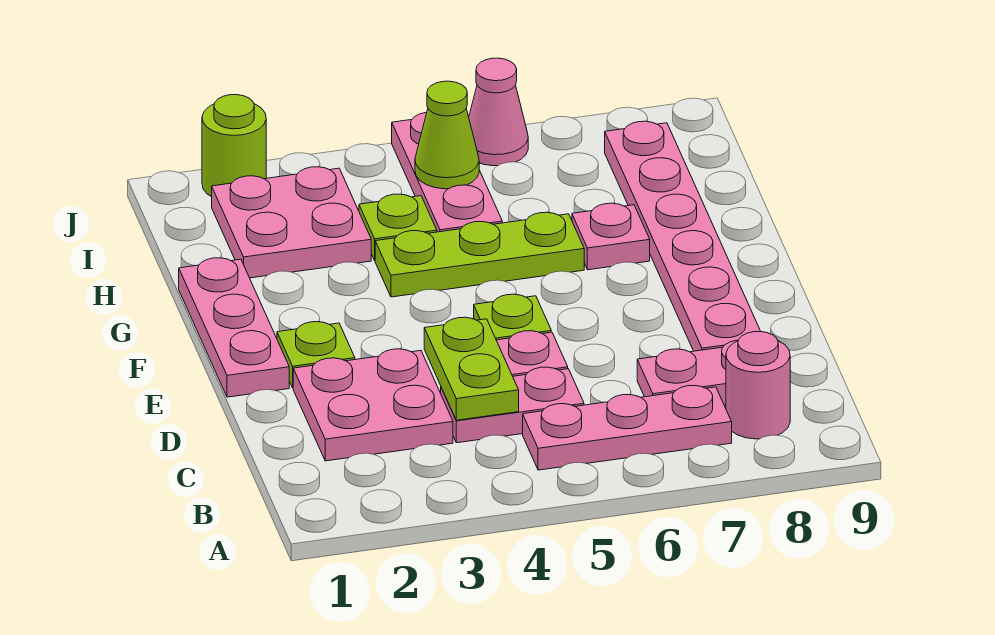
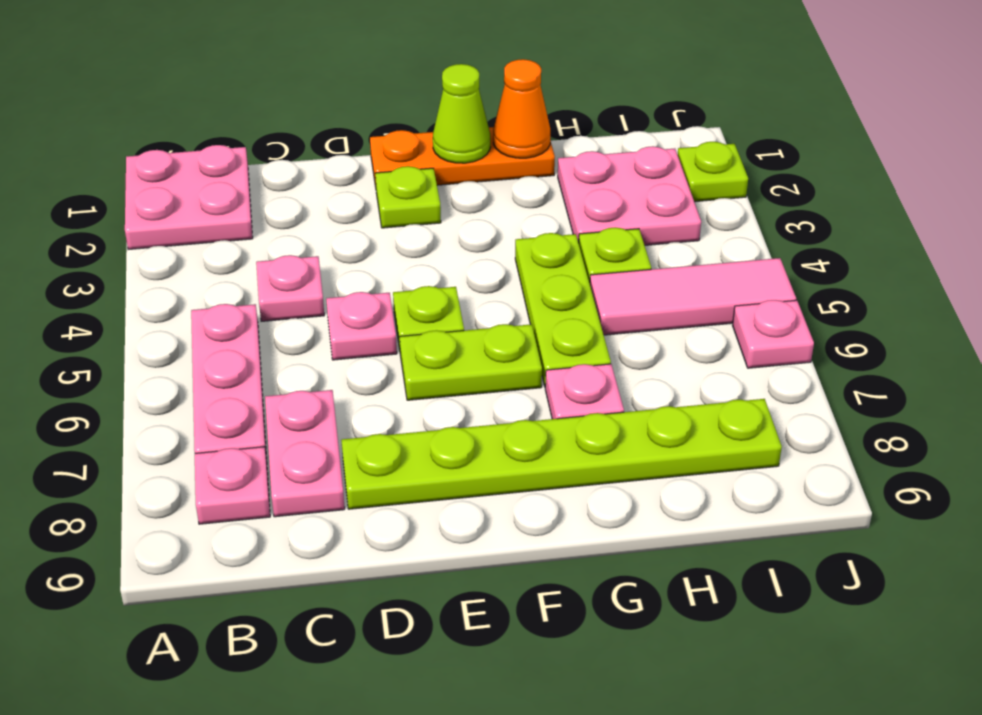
pink round brick B8 level 1 -> pink plate B8 level 1
pink plate C2:D3 level 1 -> pink plate A1:B2 level 1
pink plate C4:C5 level 1 -> pink plate C4 level 1
lime plate C4:D4 level 2 -> lime plate E6:F6 level 1
pink plate D8:I8 level 1 -> lime plate D8:I8 level 1
pink plate E1:G1 level 1 -> orange plate E1:G1 level 1
none -> orange cone G1 level 2
pink plate H5:J5 level 1 -> pink tile H5:J5 level 1
lime cone I5 level 2 -> lime cone F1 level 2
lime round brick J2 level 1 -> lime plate J2 level 1
pink cone J6 level 1 -> pink plate J6 level 1

